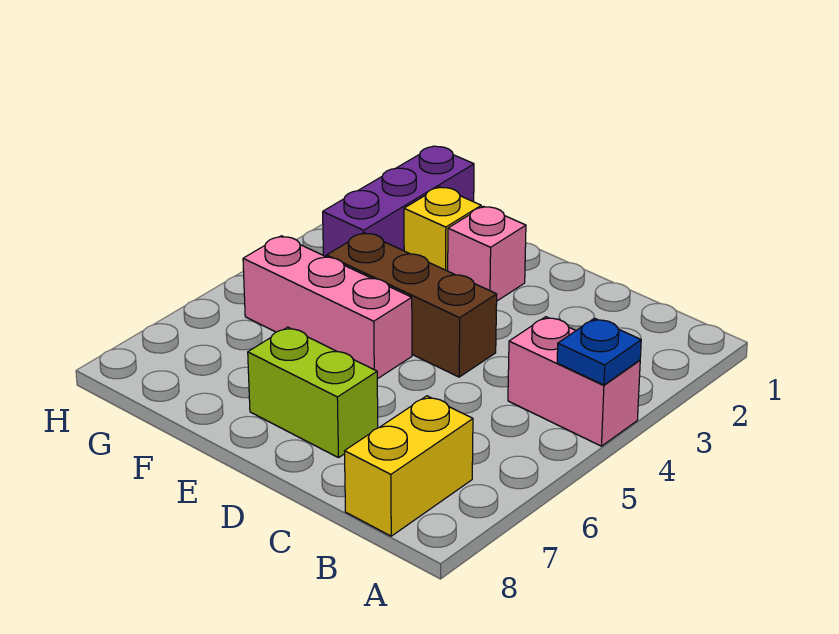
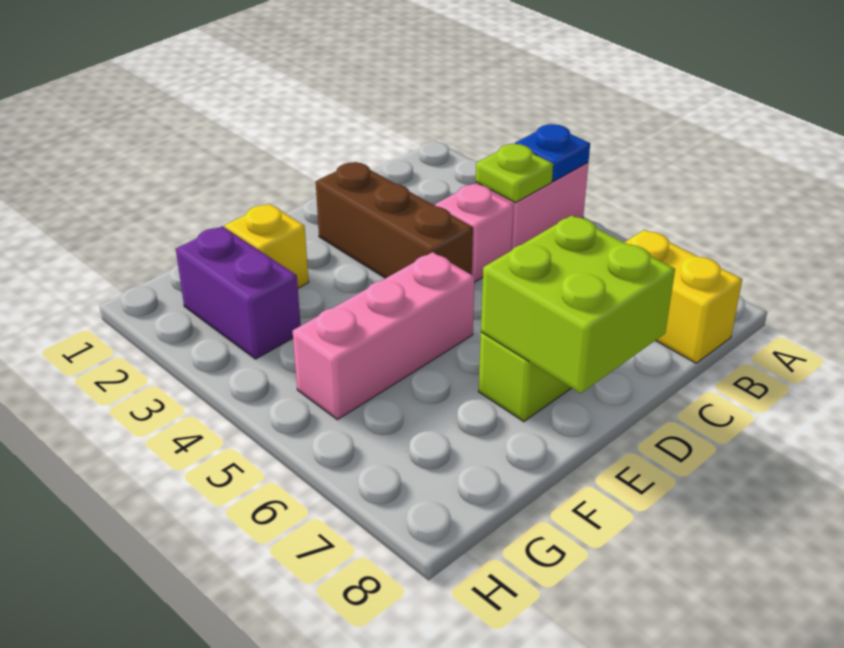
none -> lime plate B4 level 2
brown brick D4:F4 level 1 -> brown brick D2:D4 level 1
none -> lime brick D7:E8 level 2
pink brick E2 level 1 -> pink brick C4 level 1
purple brick G1:G3 level 1 -> purple brick G2:G3 level 1

